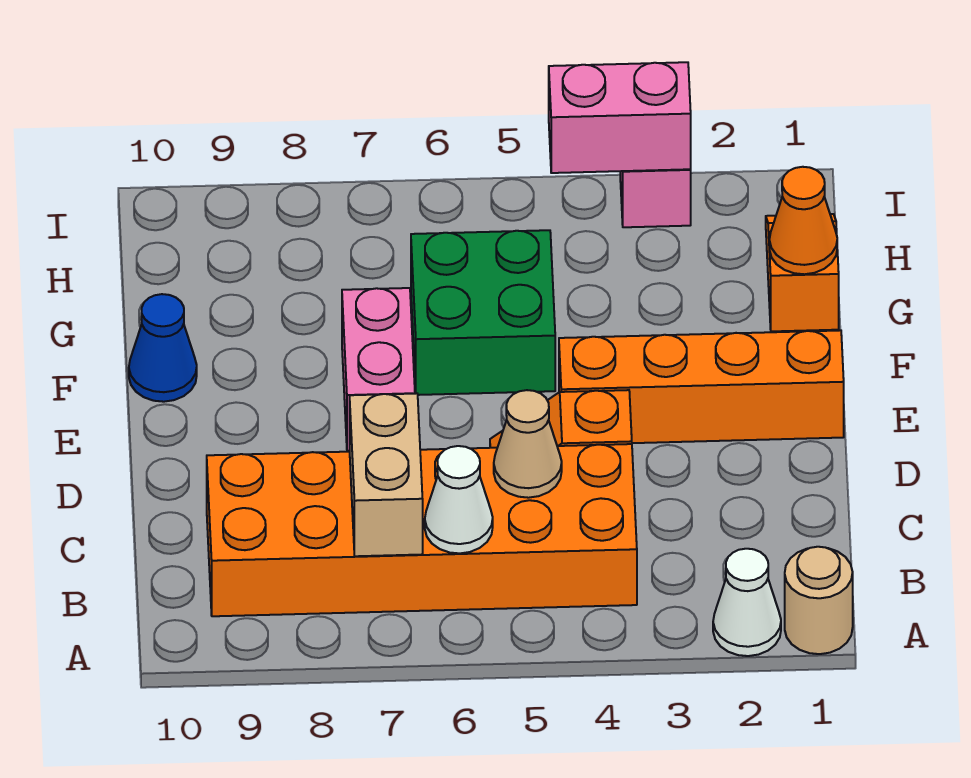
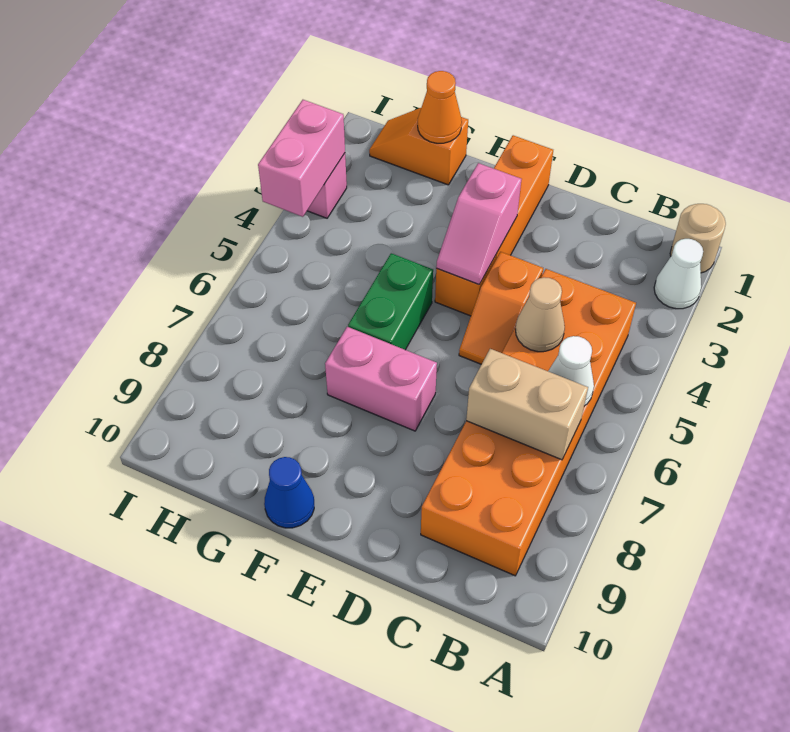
none -> pink slope E3:E4 level 2 top 3
green brick F5:G6 level 1 -> green brick F5:F6 level 1

